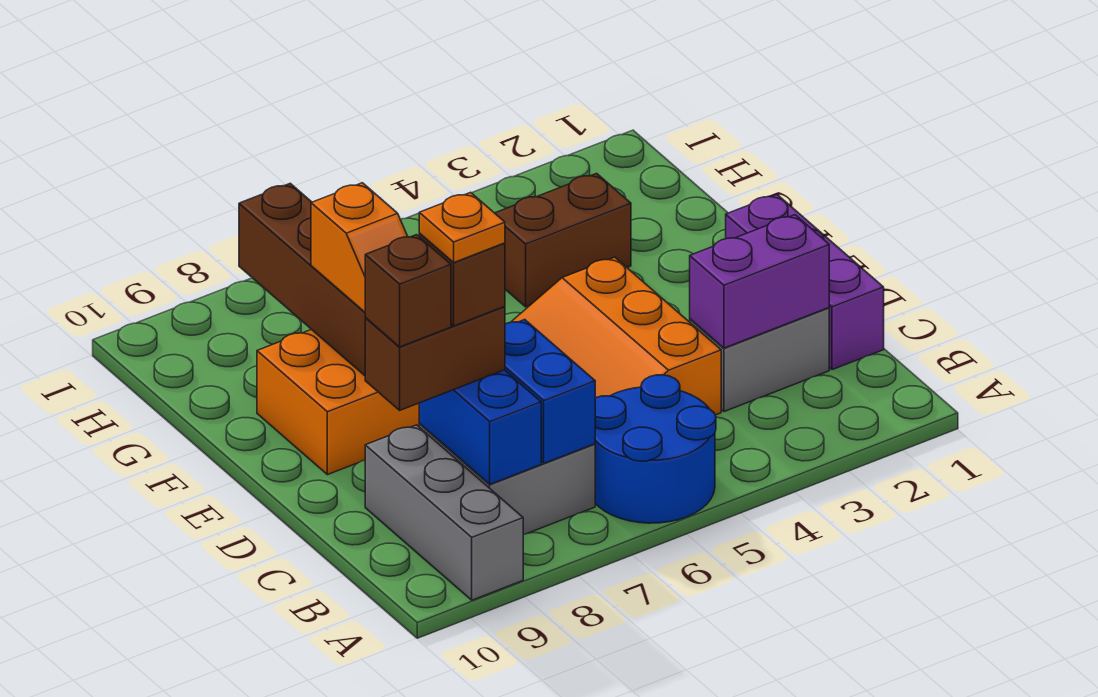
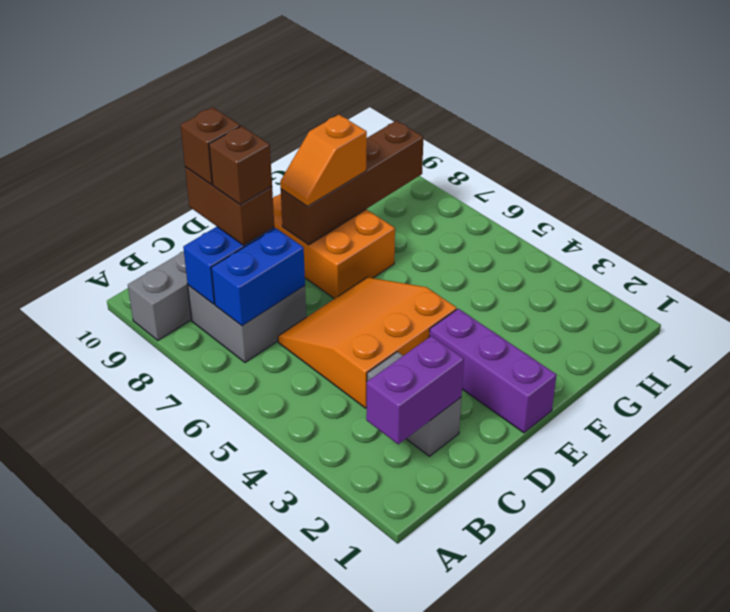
blue round brick A5:B6 level 1 -> none
purple brick C1:E1 level 1 -> purple brick E1:E3 level 1
purple brick C2:C3 level 2 -> purple brick B2:C2 level 2
orange plate C8 level 5 -> none
brown brick G3:G4 level 1 -> none

